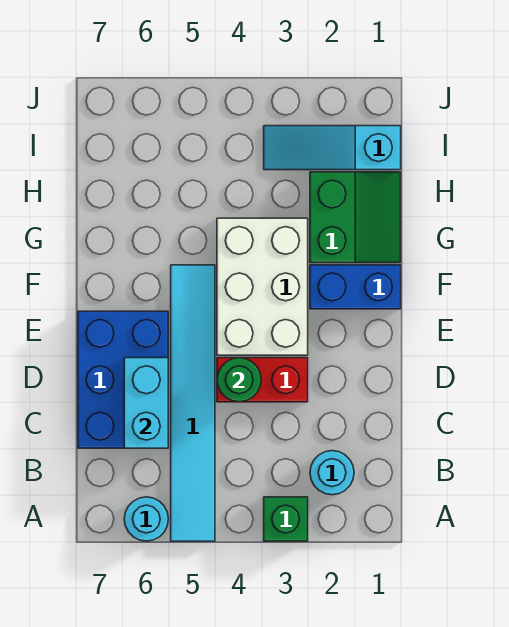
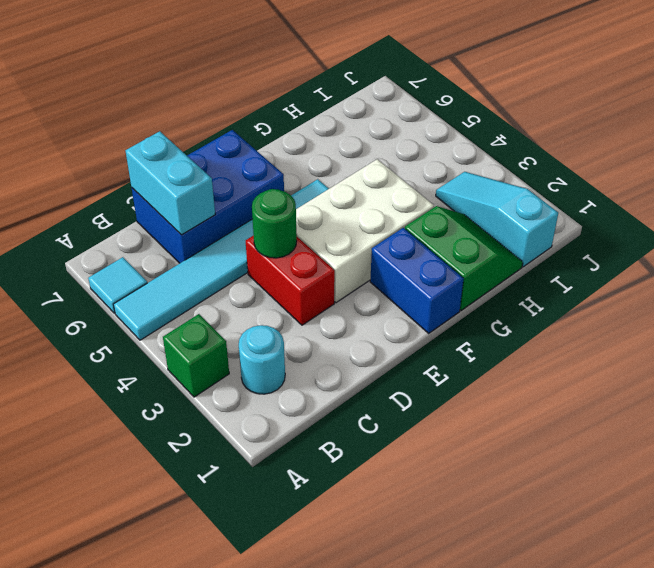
cyan round brick A6 level 1 -> cyan tile A6 level 1
cyan brick C6:D6 level 2 -> cyan brick C6:C7 level 2
green slope G1:H2 level 1 top 2 -> green slope G1:H2 level 1 top G

